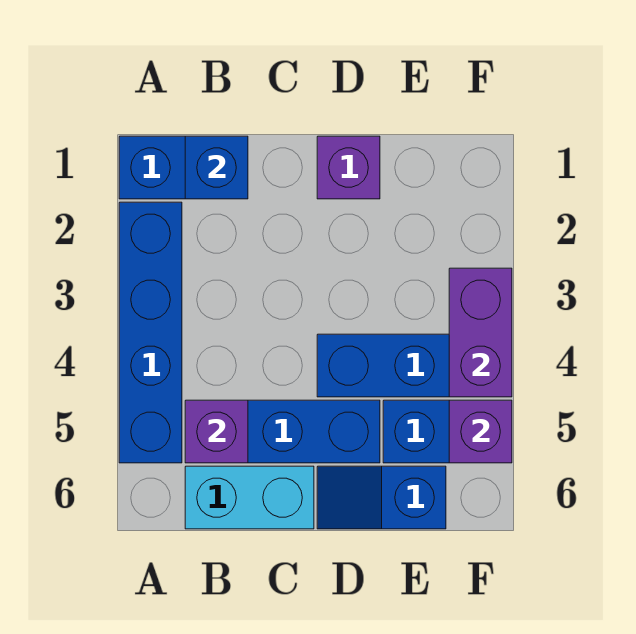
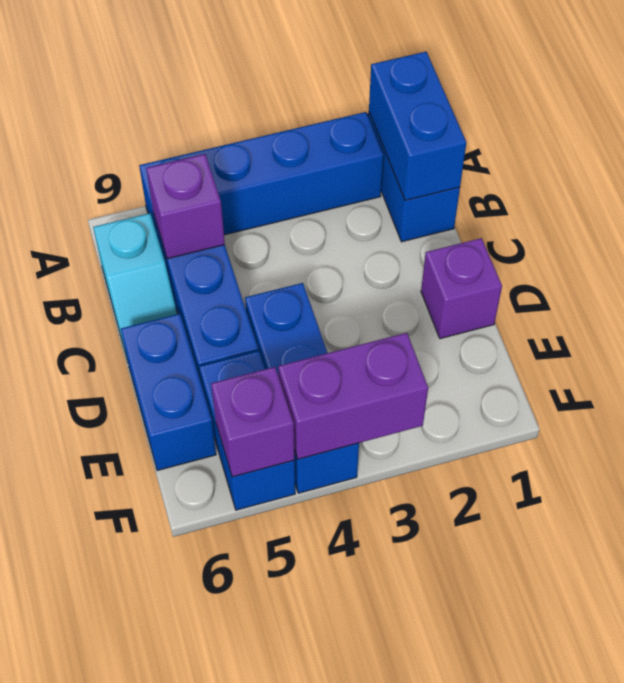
blue brick B1 level 2 -> blue brick A1:B1 level 2
cyan brick B6:C6 level 1 -> cyan slope B6:C6 level 1 top B
blue slope D6:E6 level 1 top E -> blue brick D6:E6 level 1

